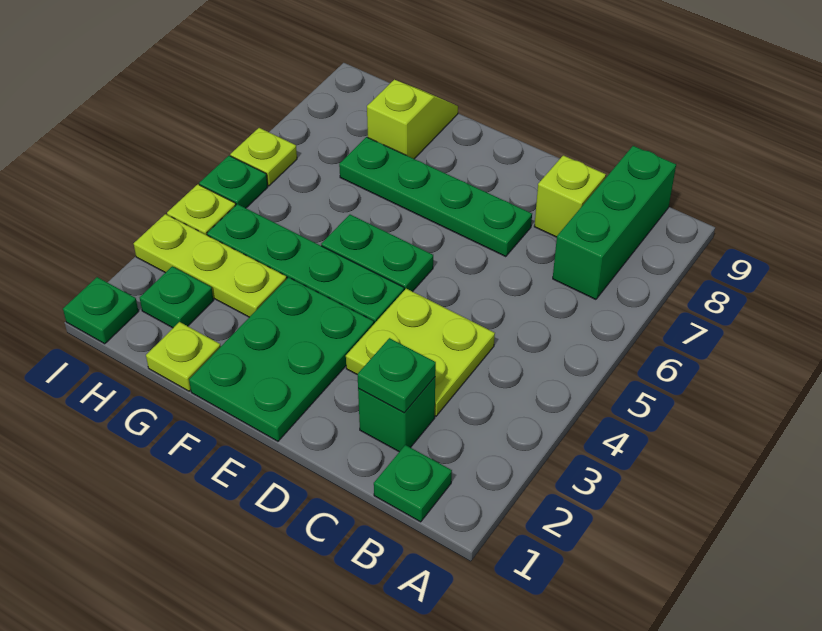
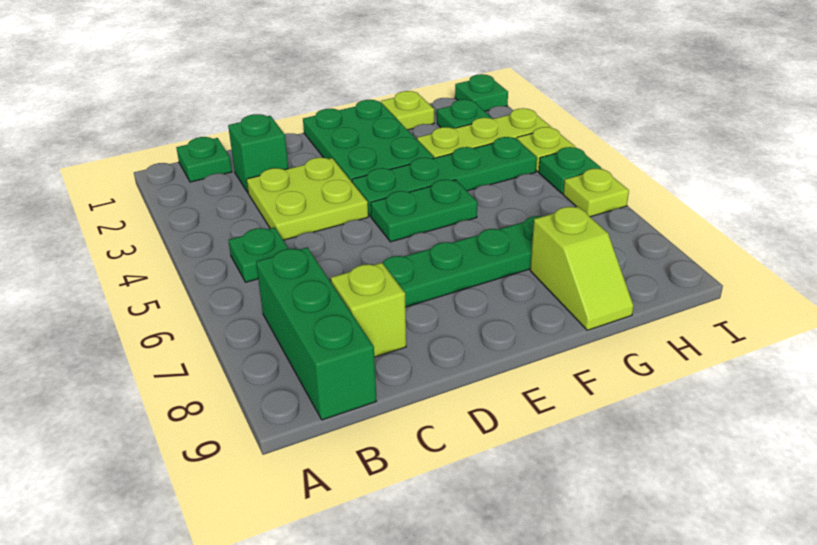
green plate C2 level 2 -> green plate B5 level 1

